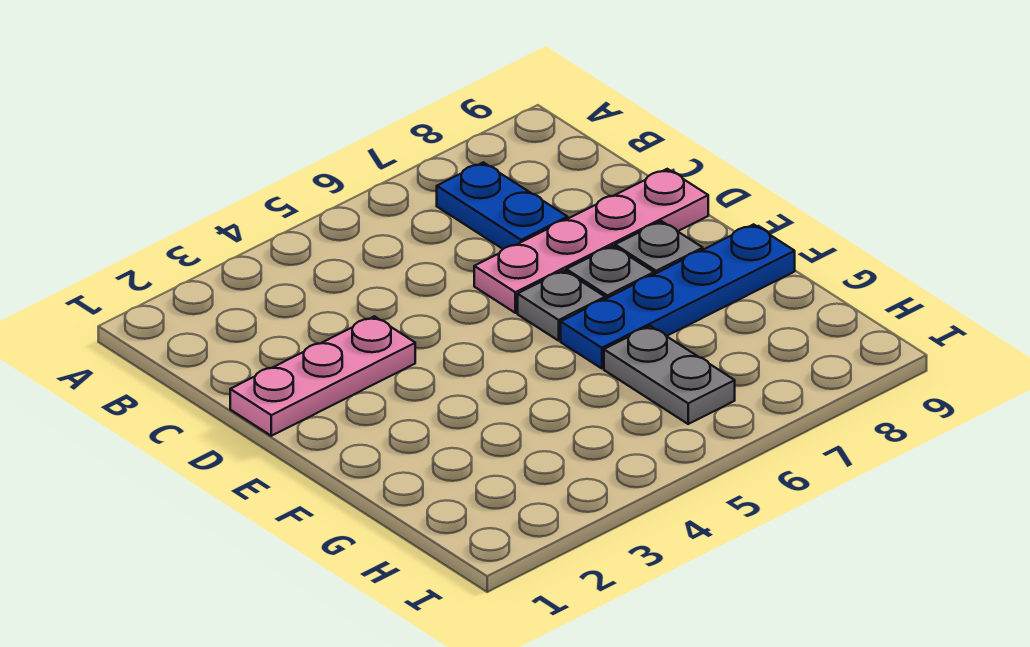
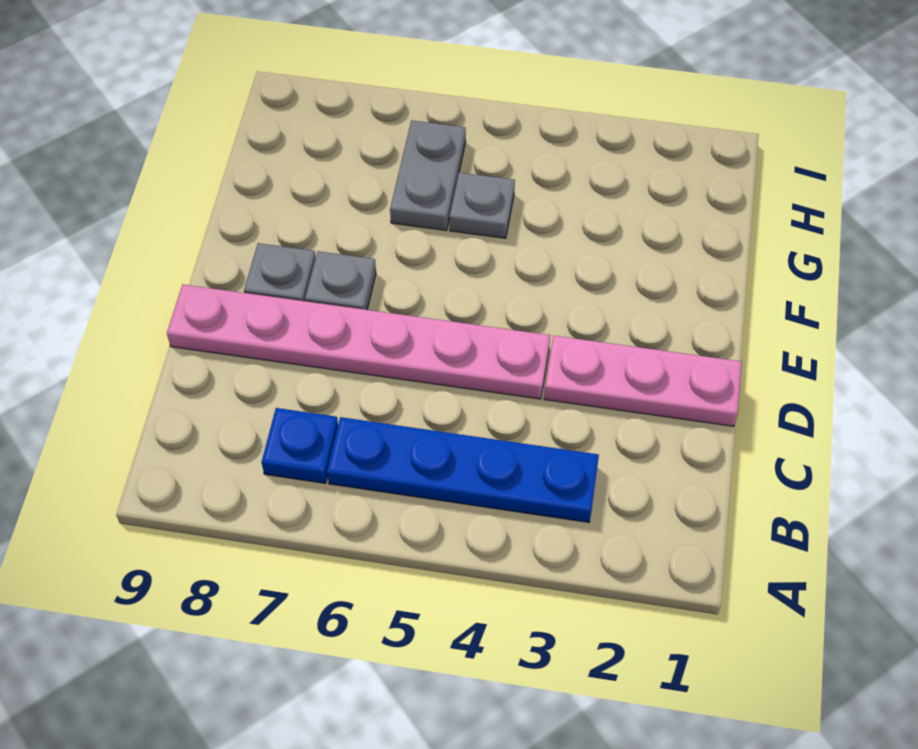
blue plate B7:C7 level 1 -> blue plate B7 level 1
pink plate D6:D9 level 1 -> pink plate D4:D9 level 1
grey plate E6 level 1 -> grey plate G5 level 1
blue plate F6:F9 level 1 -> blue plate B3:B6 level 1

